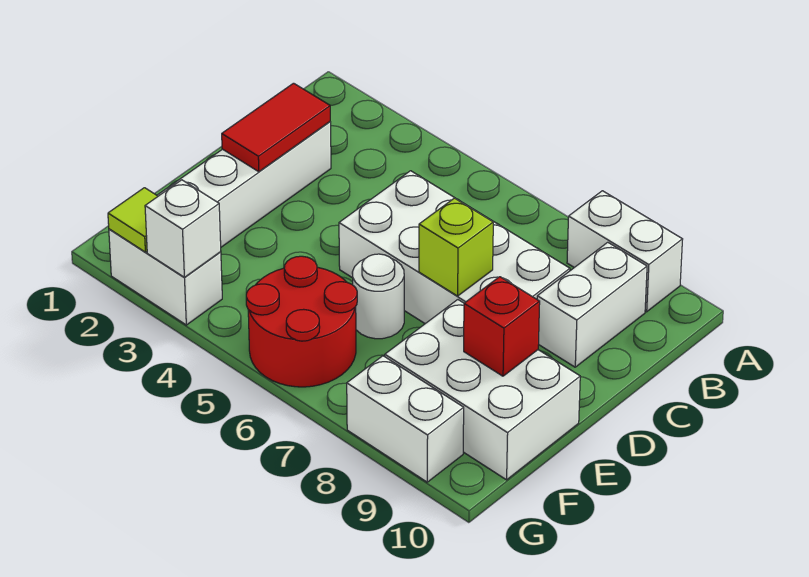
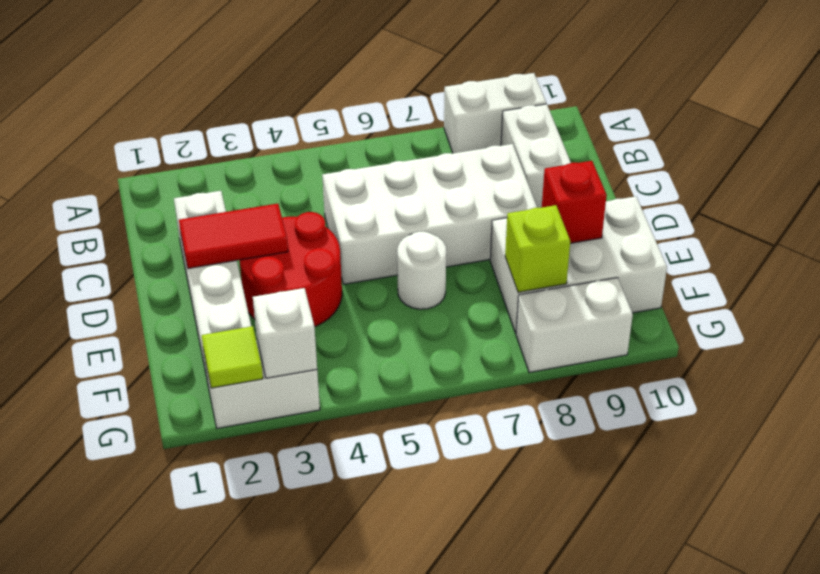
red tile C2:D2 level 2 -> red tile D2:D3 level 2
lime brick D7 level 2 -> lime brick F8 level 2
red round brick F5:G6 level 1 -> red round brick D3:E4 level 1

